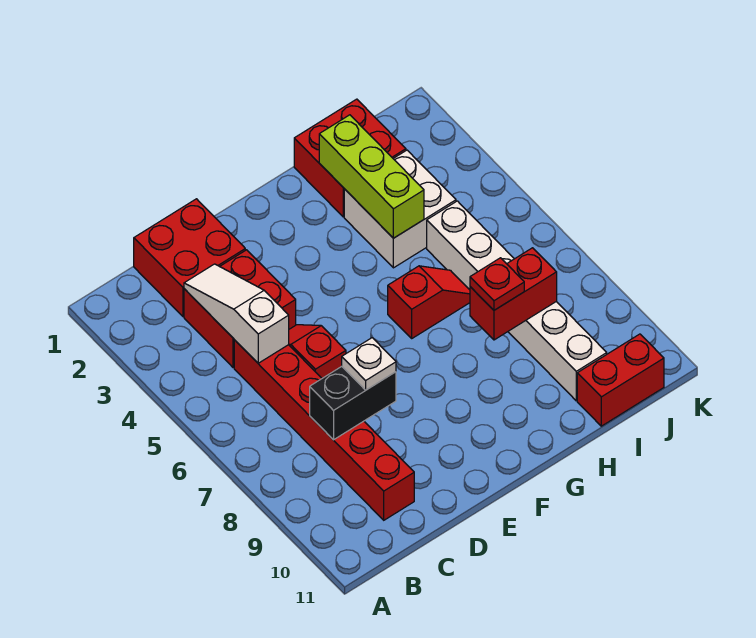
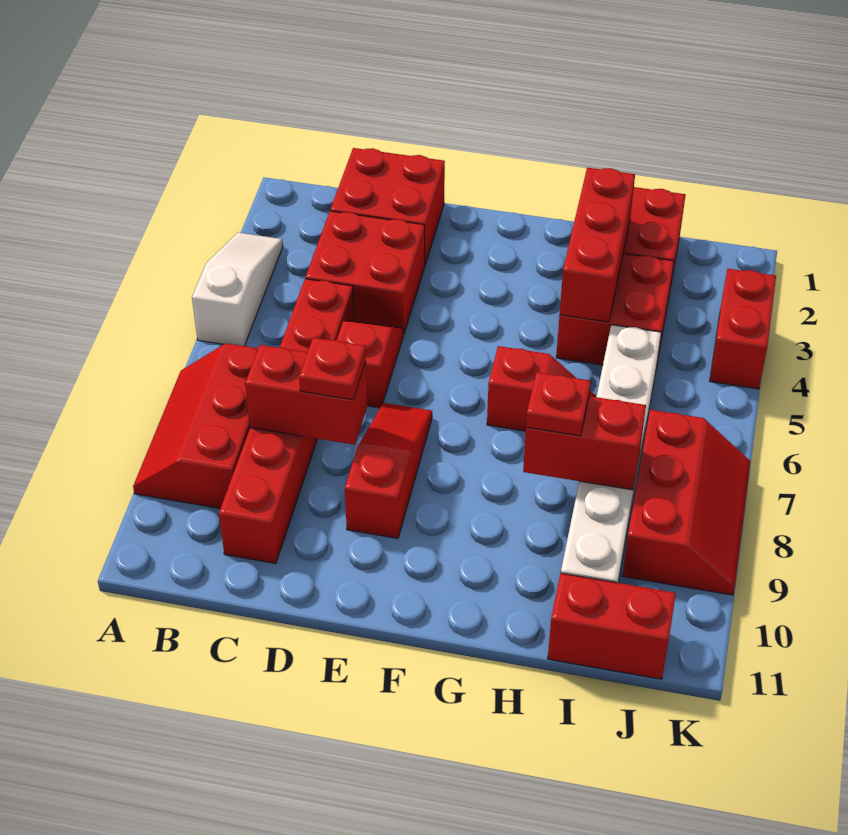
none -> red slope A7:B9 level 1 top B
white slope C3:C5 level 2 top 5 -> white slope A3:A5 level 1 top 5
black brick C8:D8 level 2 -> red brick C8:D8 level 2
white plate D8 level 3 -> red plate D8 level 3
none -> red slope E7:E9 level 1 top 9
lime brick H2:H4 level 2 -> red brick H2:H4 level 2
white brick H3:I4 level 1 -> red brick H3:I4 level 1
none -> red slope J7:K9 level 1 top J
none -> red brick K3:K4 level 1

